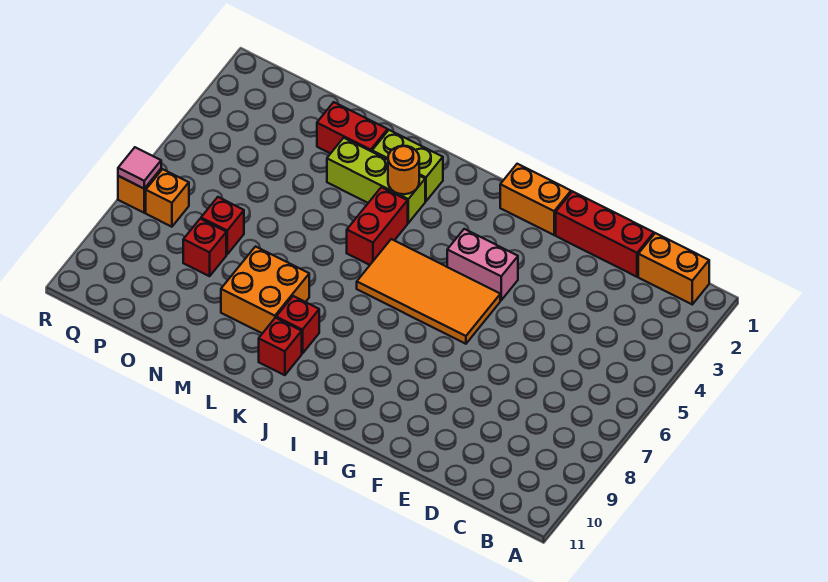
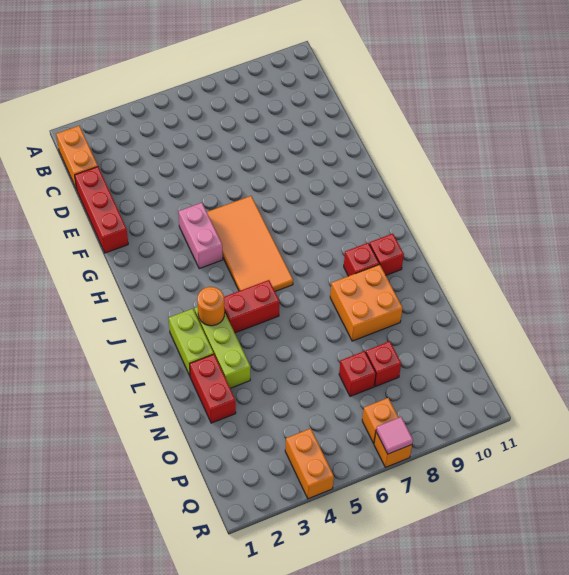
orange brick G1:H1 level 1 -> orange brick Q4:R4 level 1

